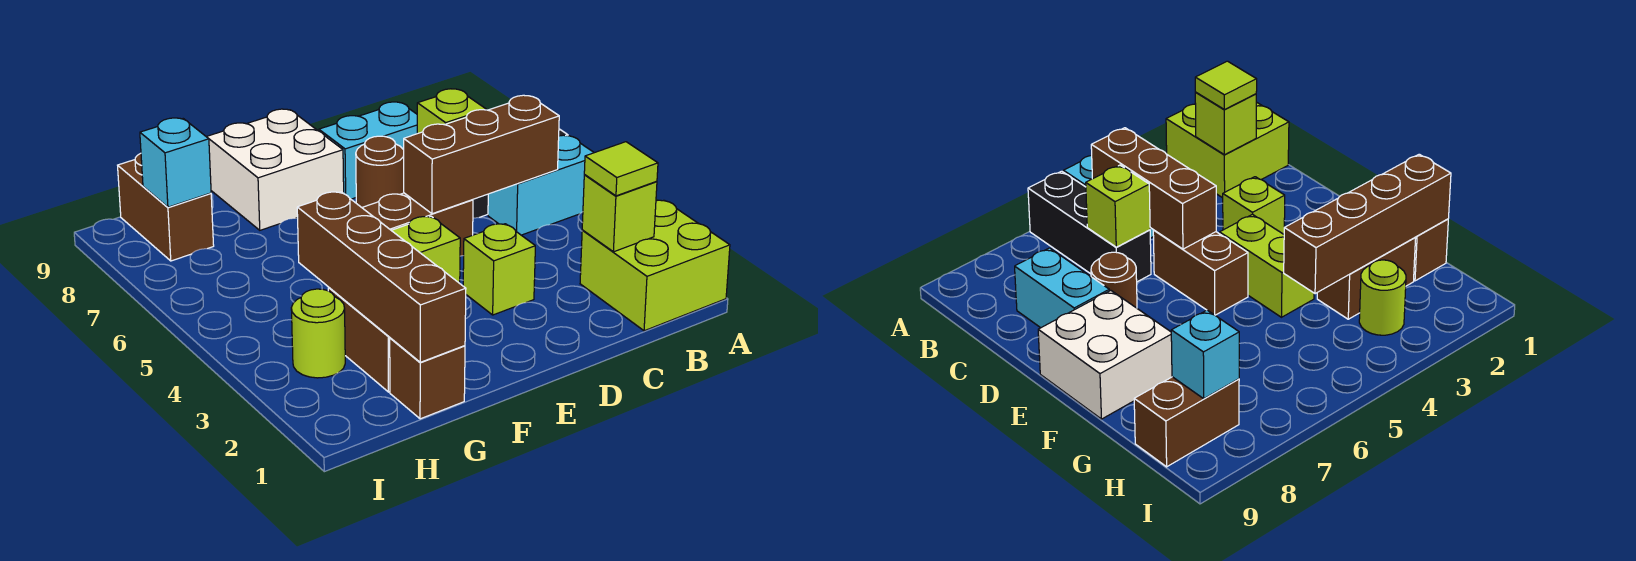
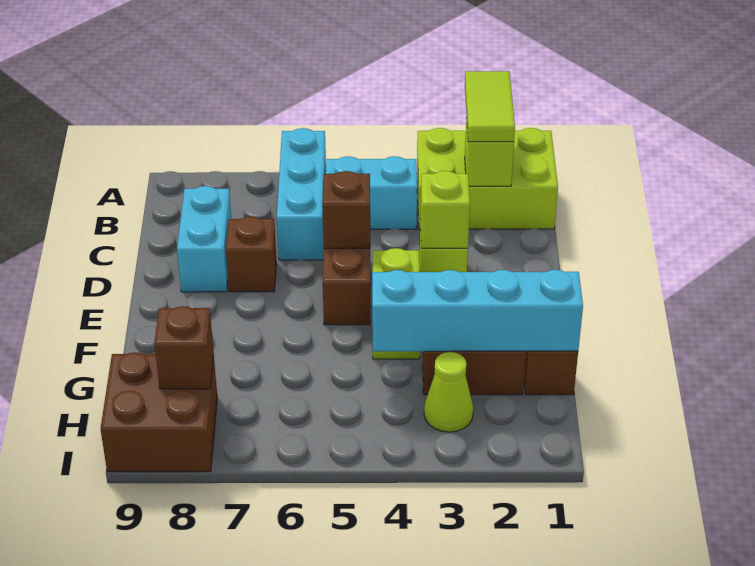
lime brick A1:B2 level 1 -> lime brick A1:B3 level 1
cyan brick A5:B5 level 1 -> cyan brick B4:B5 level 1
black brick A6:C6 level 1 -> cyan brick A6:C6 level 1
lime tile B2 level 3 -> lime tile A2:B2 level 3
brown brick B5:D5 level 2 -> brown brick D5 level 2
lime brick C6 level 2 -> lime brick D3 level 2
brown round brick D7 level 1 -> brown brick D7 level 1
white brick E8:F9 level 1 -> none
brown brick G1:G4 level 2 -> cyan brick G1:G4 level 2
lime round brick H3 level 1 -> lime cone H3 level 1
brown brick H8:H9 level 1 -> brown brick H8:I9 level 1
cyan brick H8 level 2 -> brown brick H8 level 2

